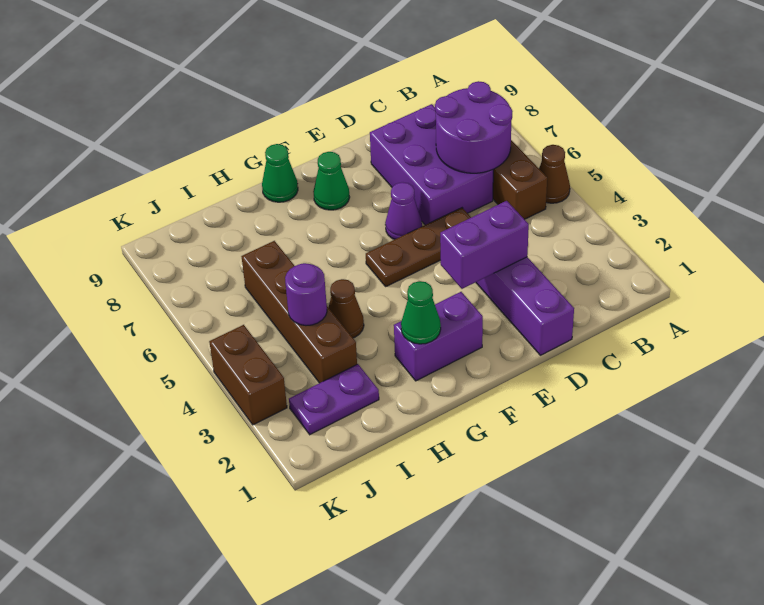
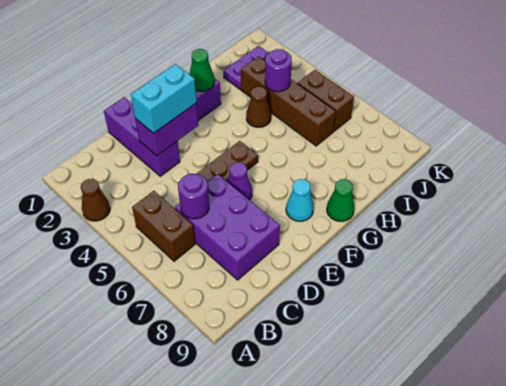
brown cone A5 level 1 -> brown cone A3 level 1
purple round brick B6:C7 level 2 -> purple round brick C6 level 2
none -> cyan brick D3:E3 level 3
green cone F8 level 1 -> cyan cone F8 level 1
brown brick K3:K4 level 1 -> brown brick J5:J6 level 1

